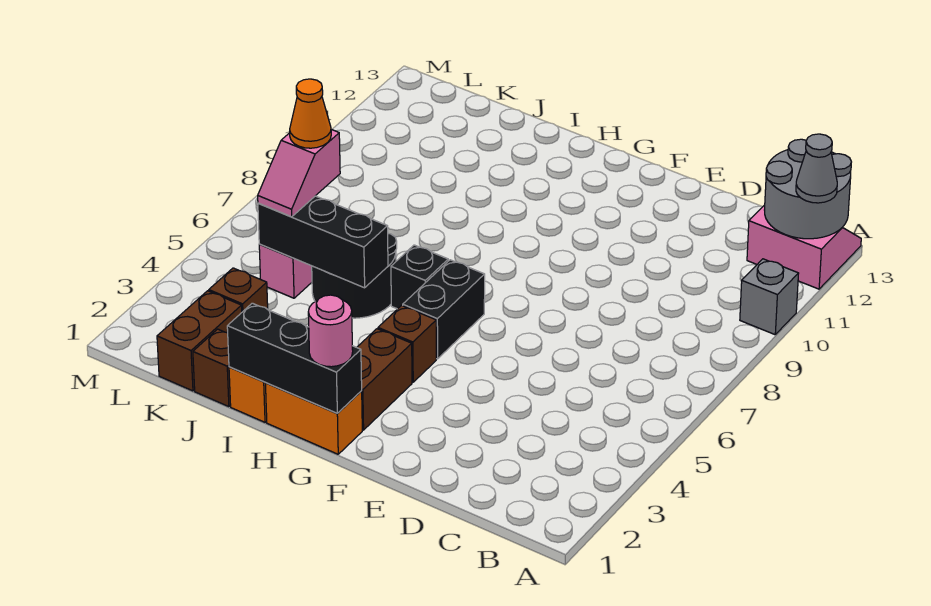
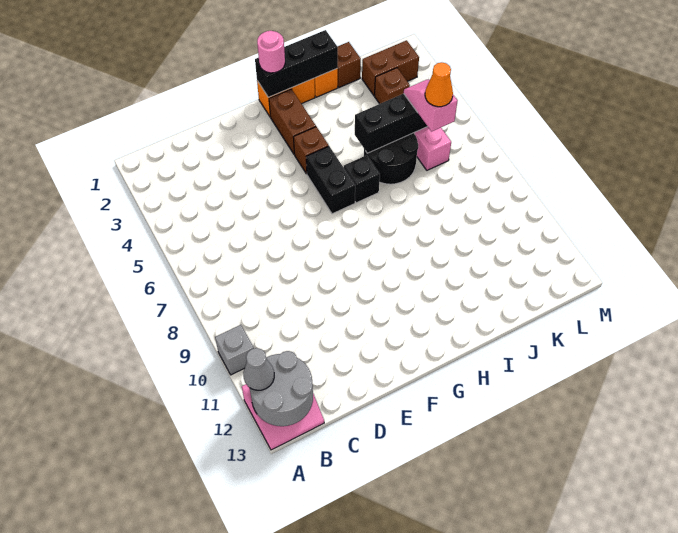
brown brick K1:K2 level 1 -> brown brick K2:L2 level 1

